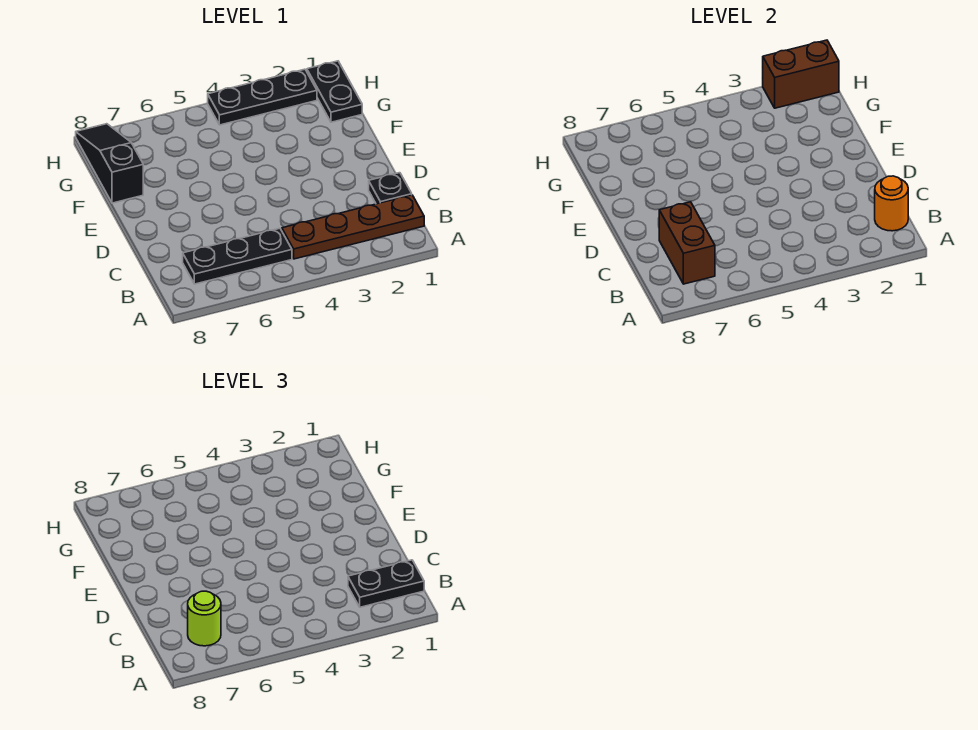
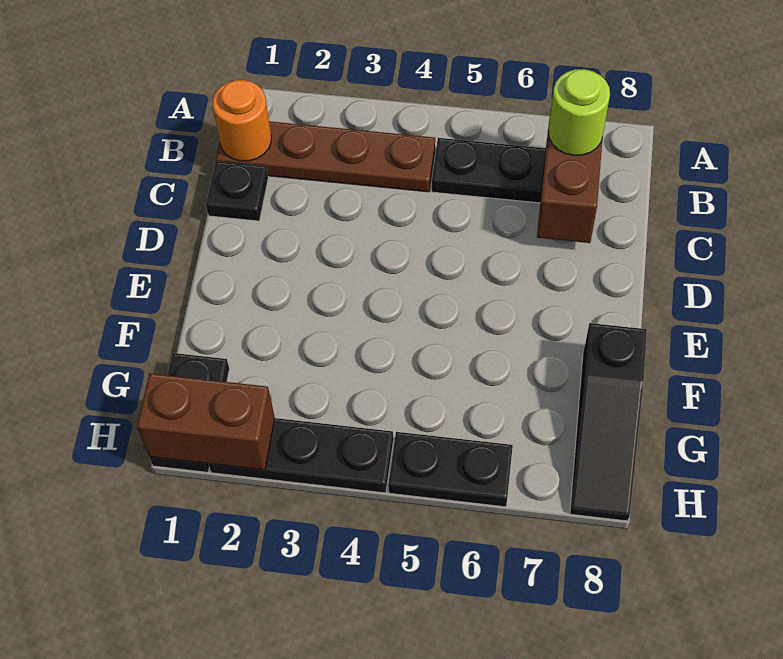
black plate B1:B2 level 3 -> black plate H5:H6 level 1

